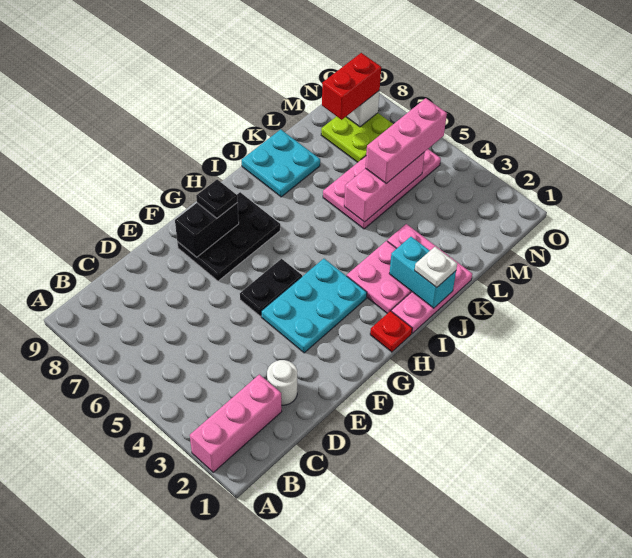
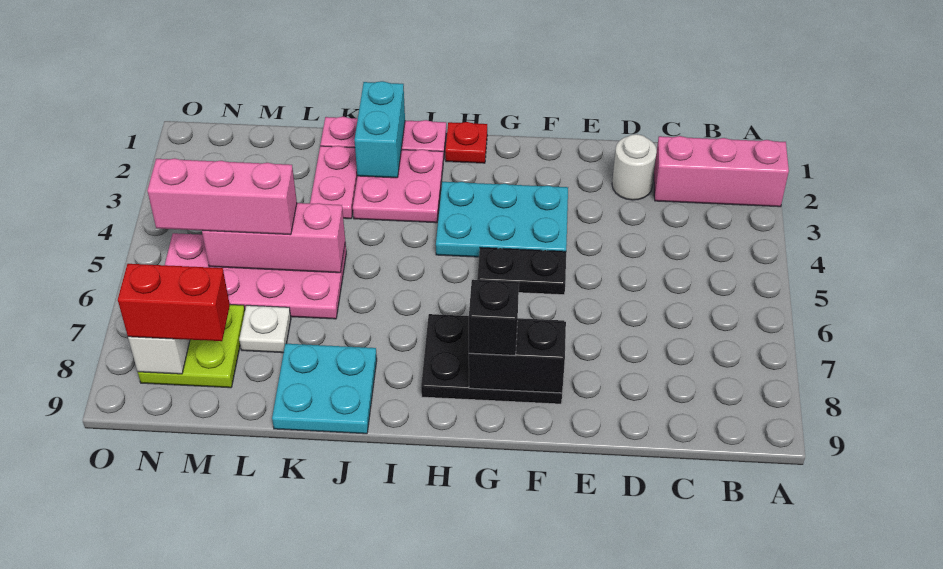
black plate G8 level 3 -> black brick G8 level 3
white plate J1 level 3 -> white plate L7 level 1

